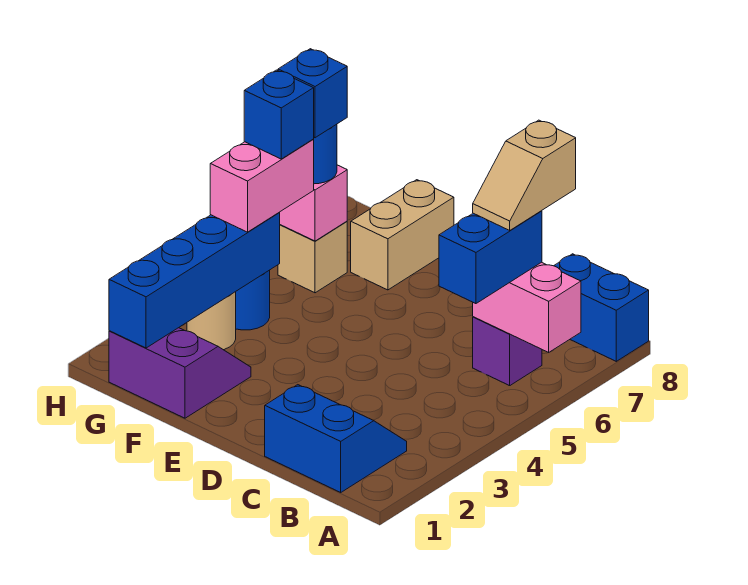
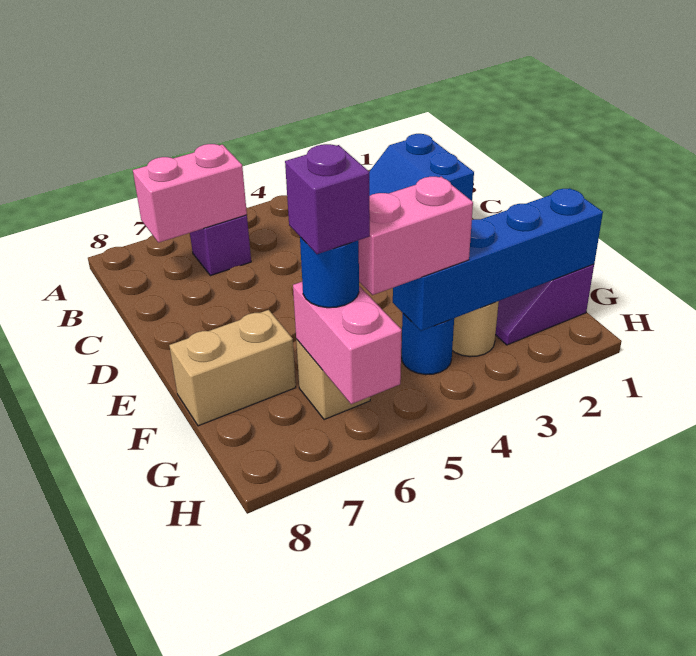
pink brick A6:B6 level 2 -> pink brick B6:B7 level 2
blue brick A8:B8 level 1 -> none
blue brick B5:B6 level 3 -> none
tan slope B6:B7 level 4 top 7 -> none
blue brick G5 level 4 -> none
blue brick G6 level 4 -> purple brick G6 level 4

